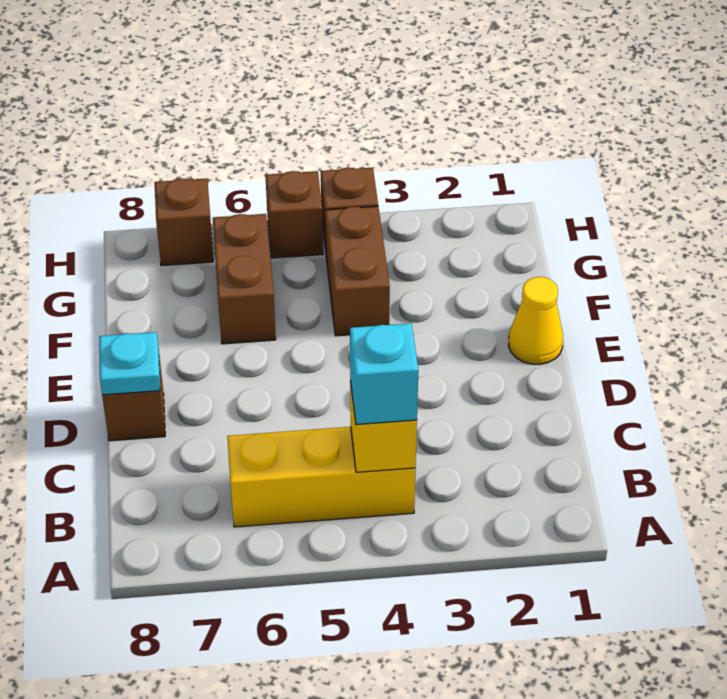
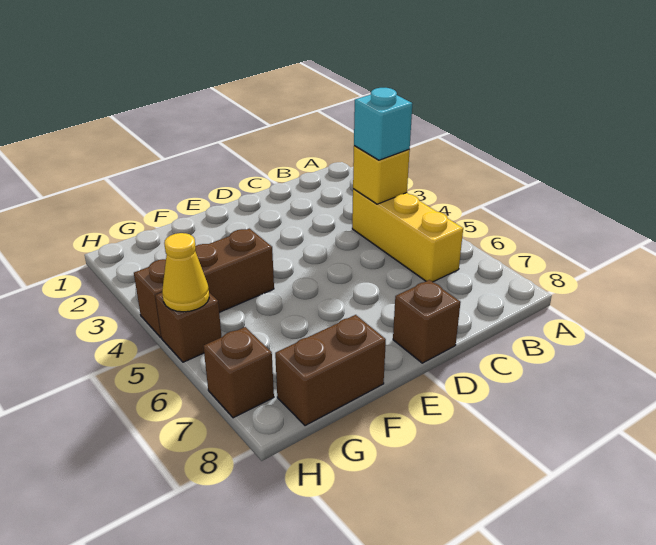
cyan plate D8 level 2 -> none
yellow cone E1 level 1 -> yellow cone H5 level 2
brown brick F6:G6 level 1 -> brown brick F8:G8 level 1

